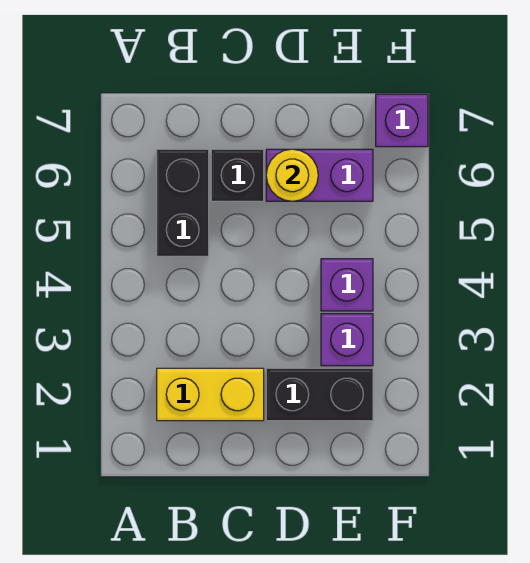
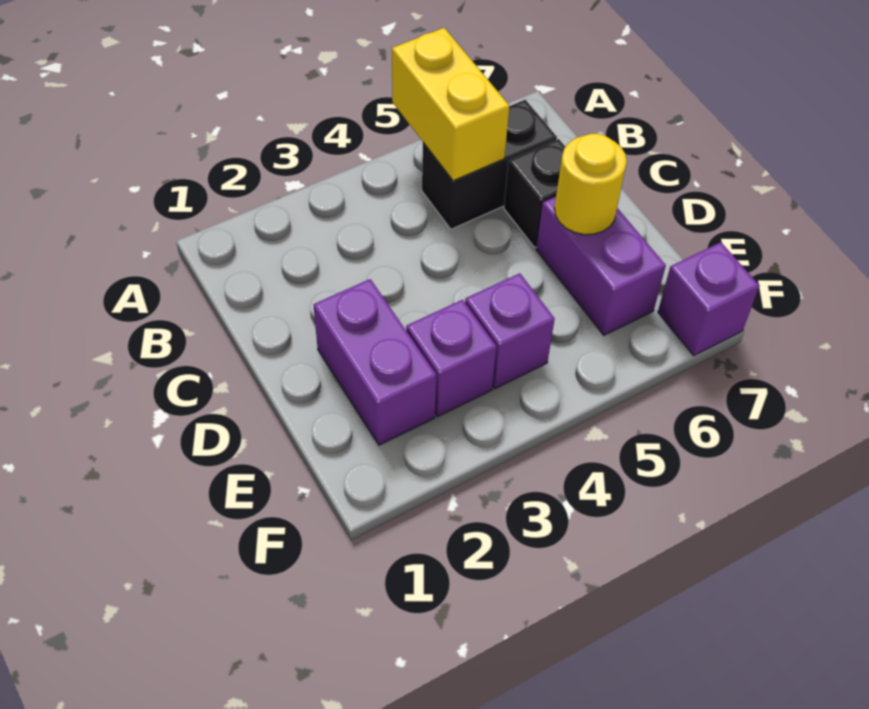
yellow brick B2:C2 level 1 -> yellow brick A5:B5 level 2
black brick D2:E2 level 1 -> purple brick D2:E2 level 1

